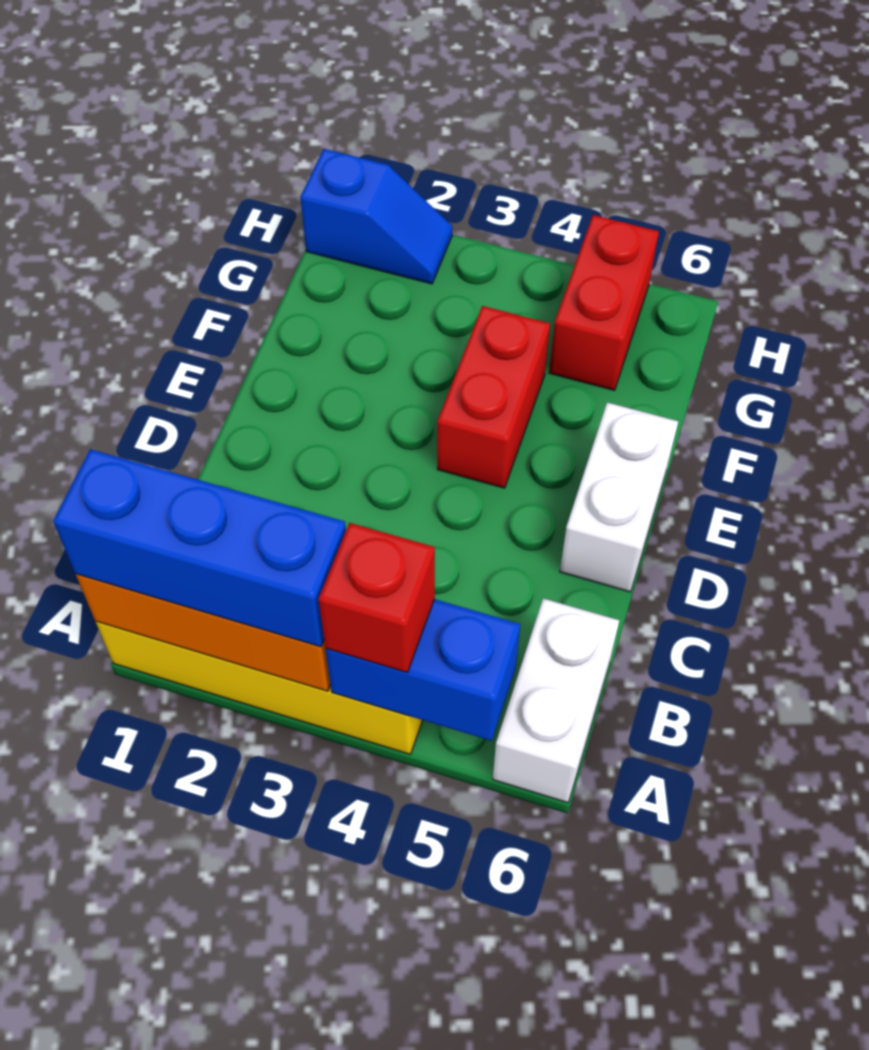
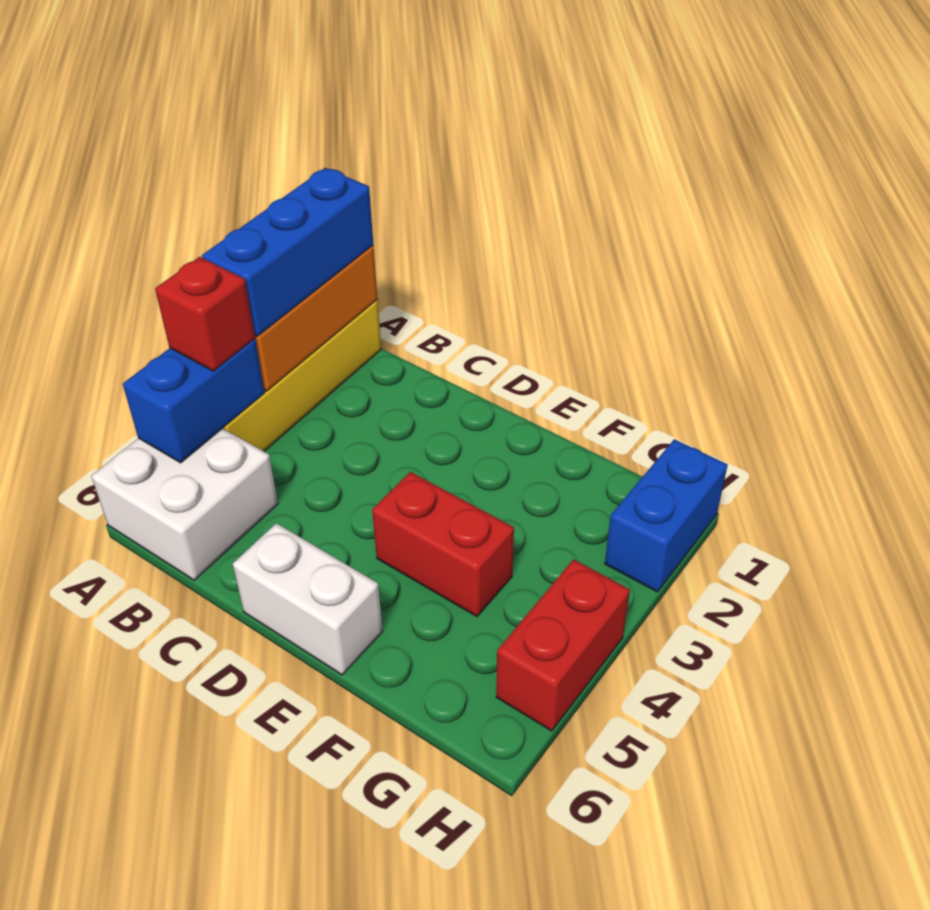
white brick A6:B6 level 1 -> white brick A5:B6 level 1
red brick G5:H5 level 1 -> red brick H4:H5 level 1
blue slope H1:H2 level 1 top 1 -> blue brick H1:H2 level 1

